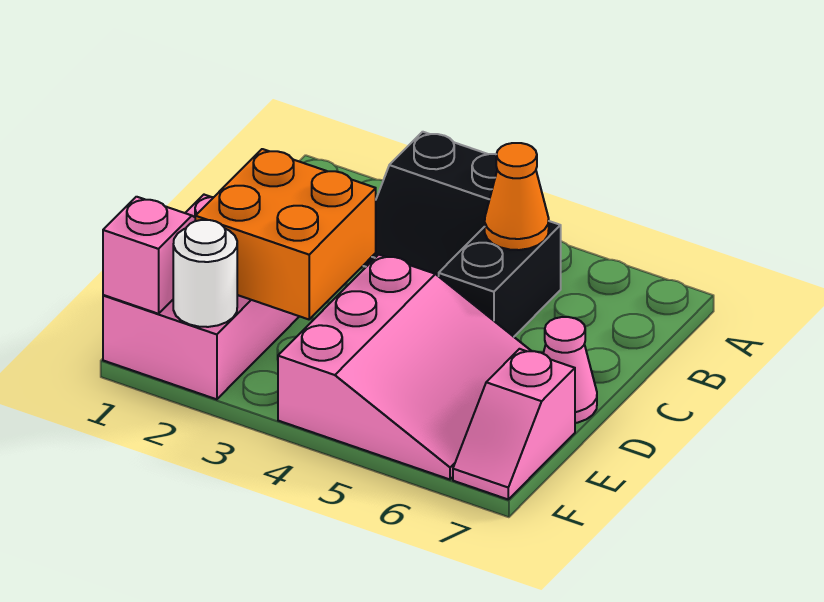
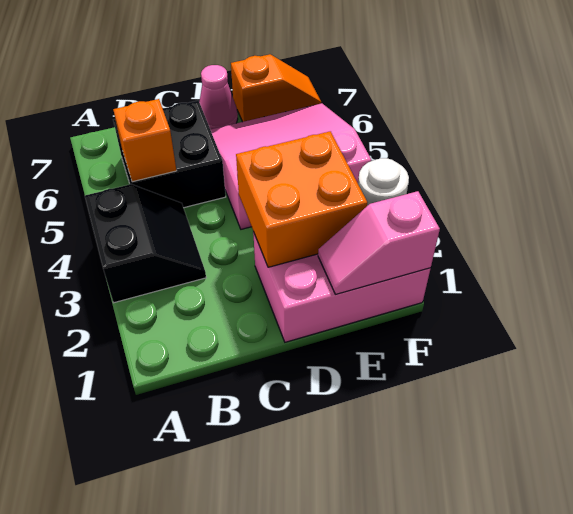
black brick B5:C5 level 1 -> black brick B5:C6 level 1
orange cone B5 level 2 -> orange brick B5 level 2
pink slope E7:F7 level 1 top E -> orange slope E7:F7 level 1 top E

